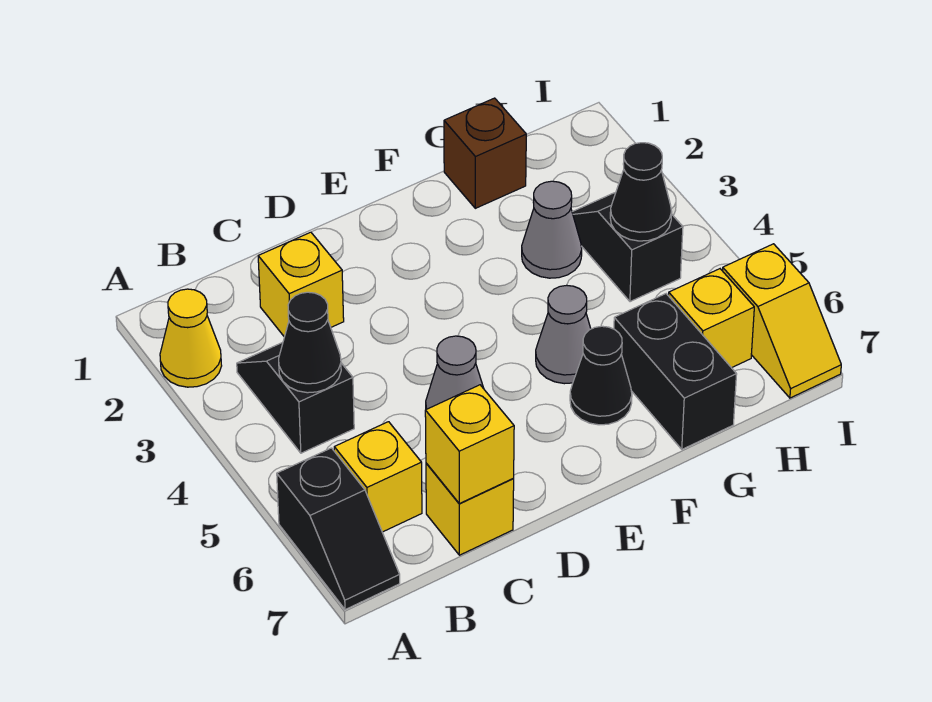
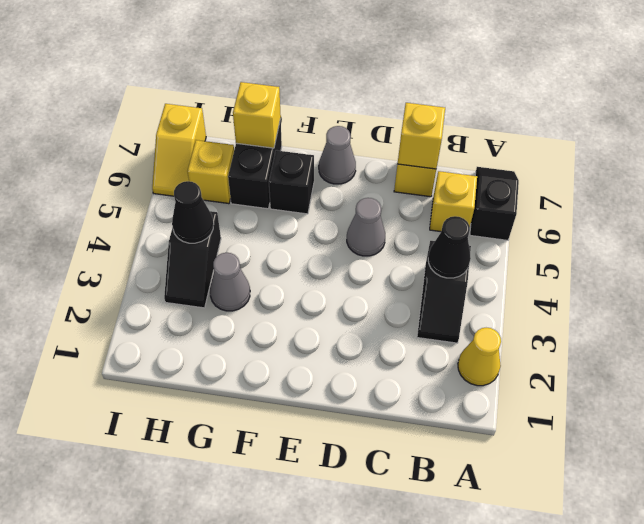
yellow brick C2 level 1 -> yellow brick G7 level 2
grey cone F5 level 1 -> grey cone E7 level 1
black cone F6 level 1 -> black brick F6 level 1
brown brick G1 level 1 -> none
yellow slope I6:I7 level 1 top 6 -> yellow slope I6:I7 level 1 top 7

